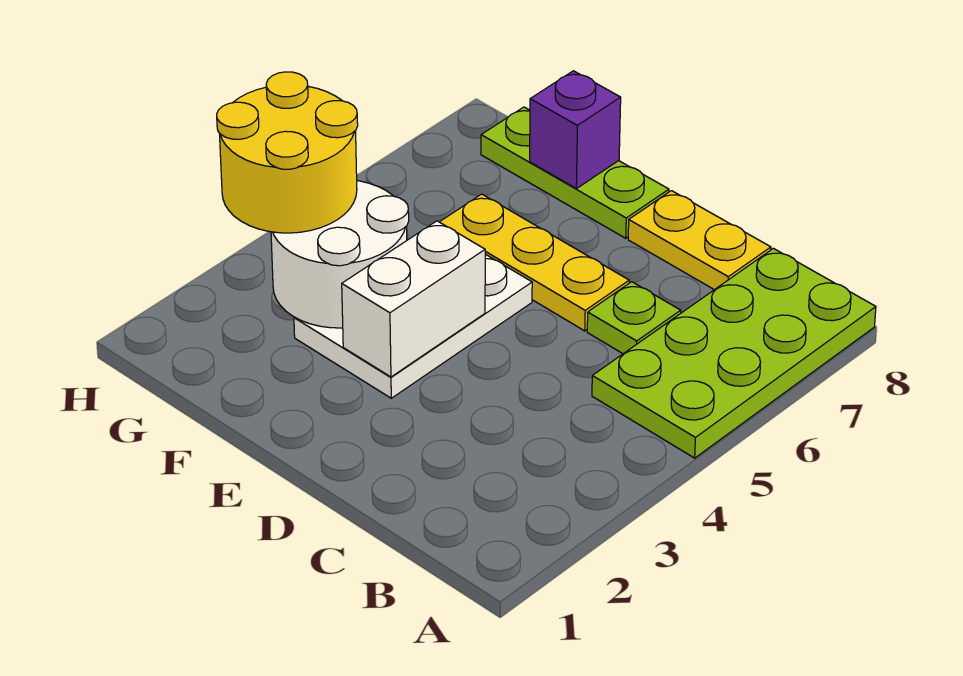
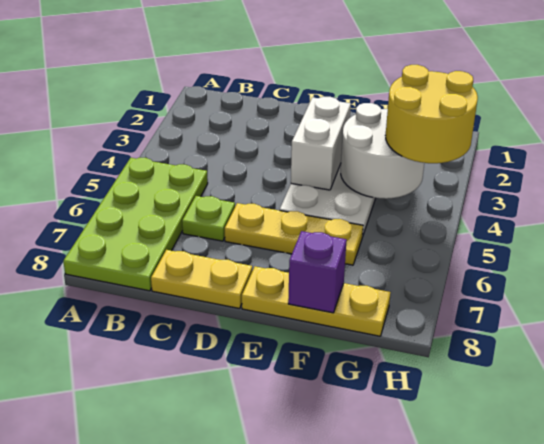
lime plate E8:G8 level 1 -> yellow plate E8:G8 level 1

